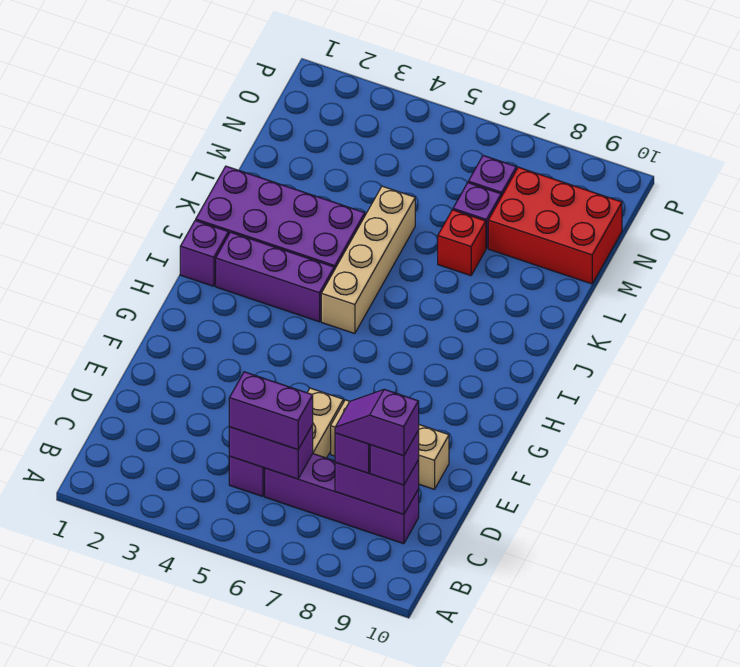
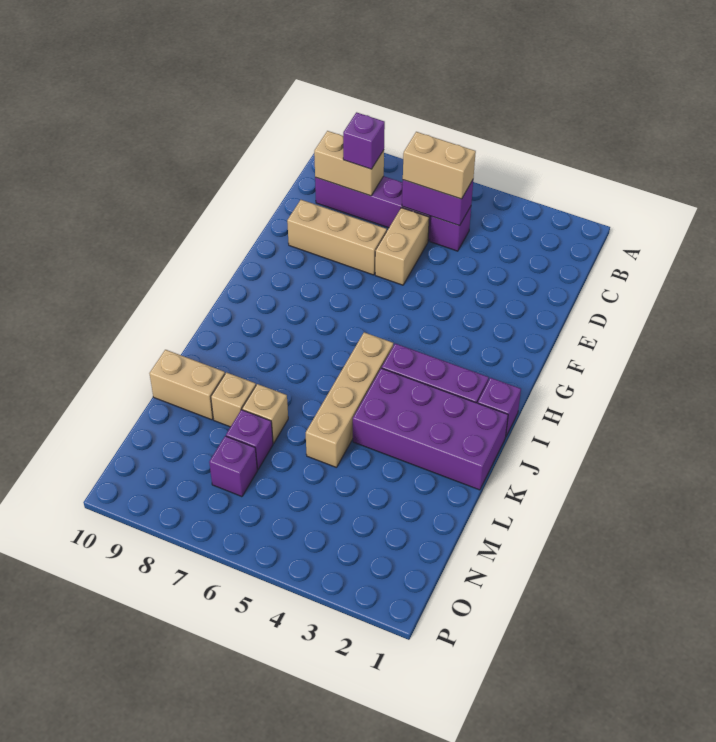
purple brick C5:C6 level 3 -> tan brick C5:C6 level 3
purple brick C8:C9 level 2 -> tan brick C8:C9 level 2
purple slope C8:C9 level 4 top 9 -> none
purple brick C9 level 3 -> none
red brick L7 level 1 -> tan brick L7 level 1
none -> tan brick L8 level 1
none -> tan brick L9:L10 level 1
red brick M8:N10 level 1 -> none

